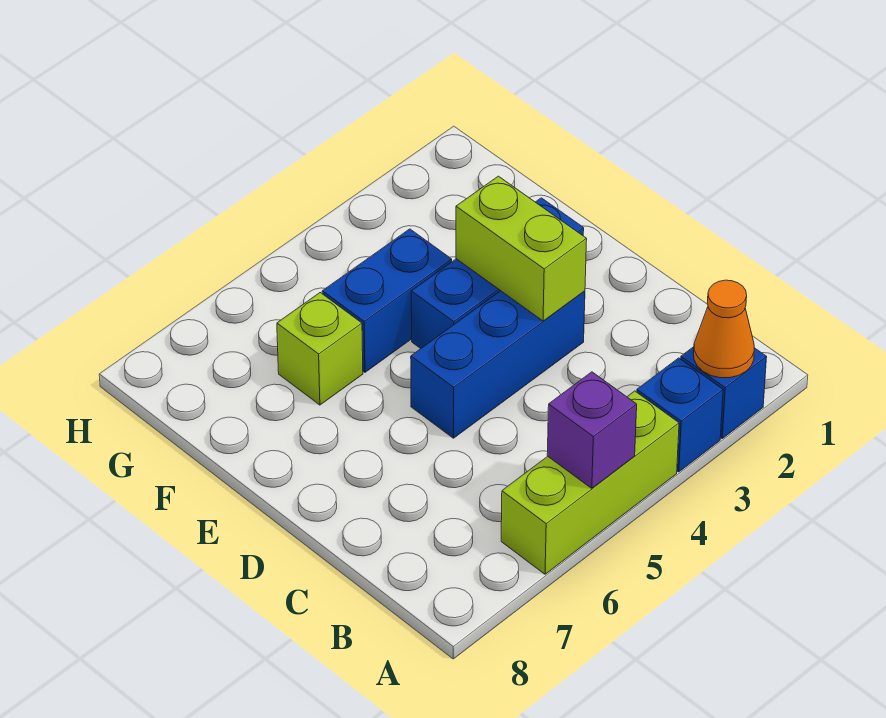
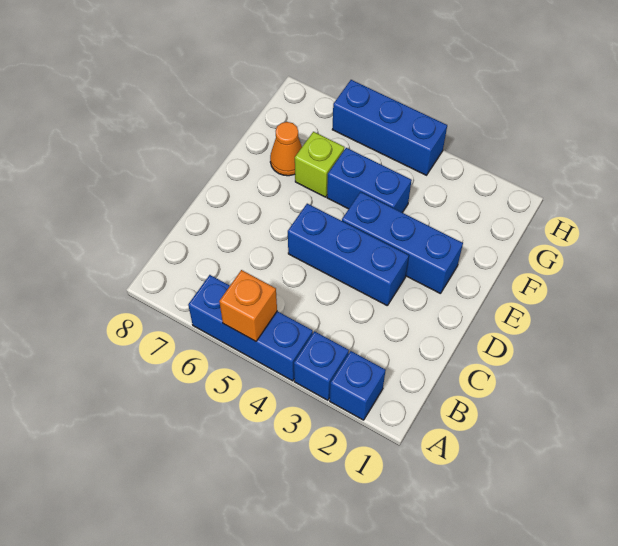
orange cone A2 level 2 -> orange cone F7 level 1
lime brick A4:A6 level 1 -> blue brick A4:A6 level 1
purple brick A5 level 2 -> orange brick A5 level 2
lime brick D3:E3 level 2 -> none
none -> blue brick H4:H6 level 1

